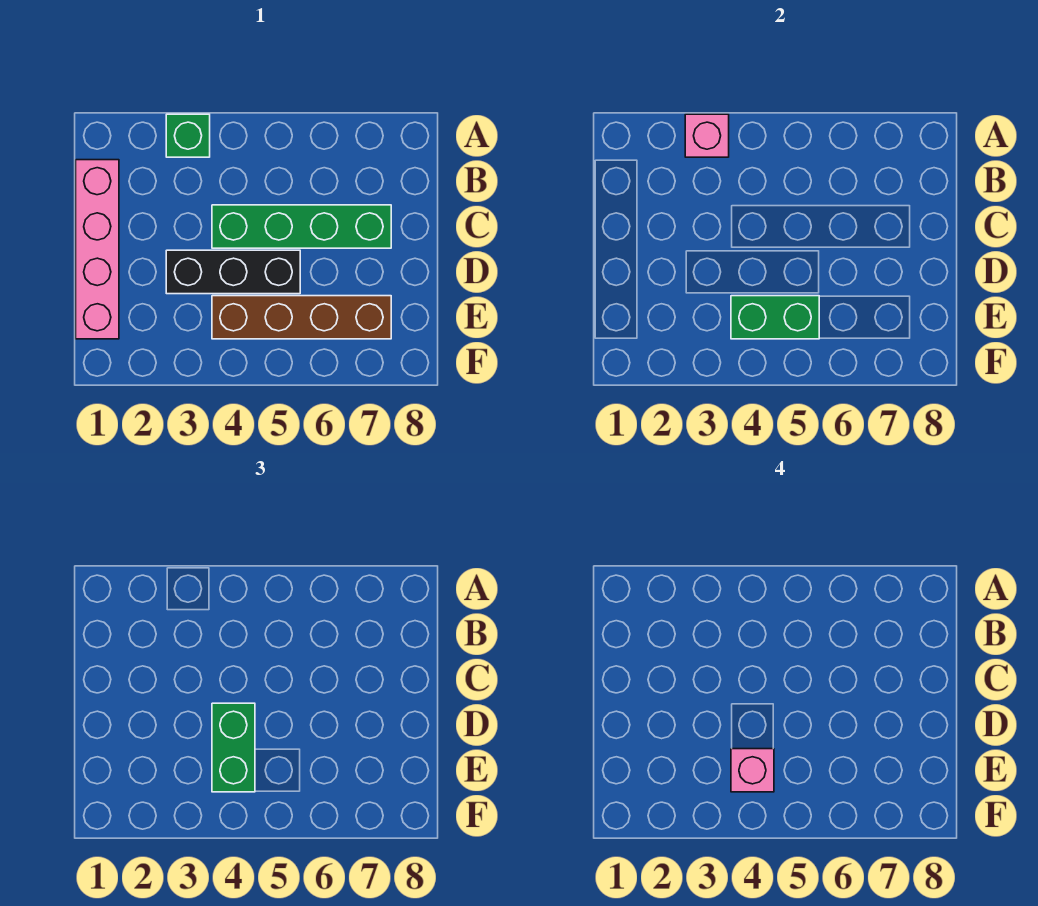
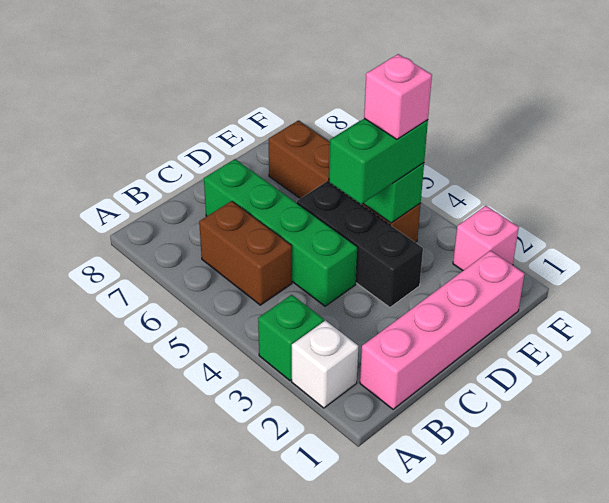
none -> white brick A2 level 1
pink brick A3 level 2 -> pink brick F2 level 1
none -> brown brick B5:B6 level 1

